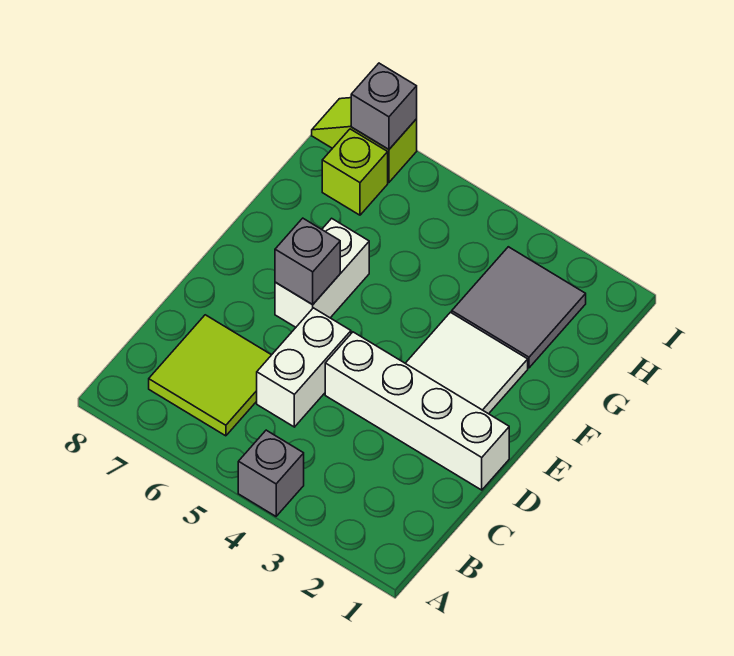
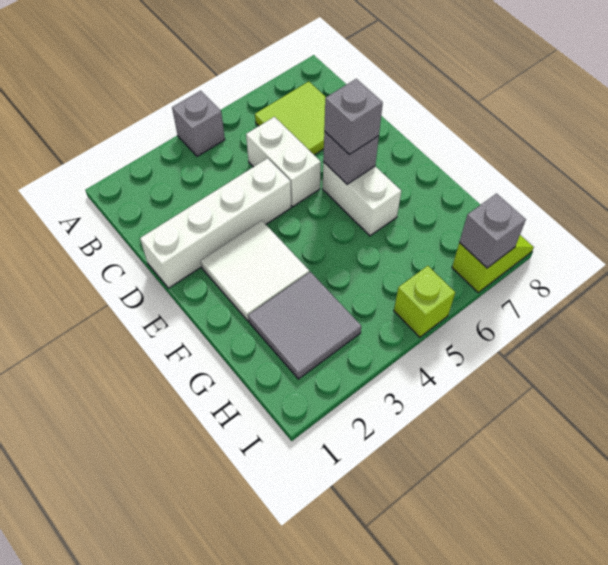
none -> grey brick E6 level 3
lime brick H7 level 1 -> lime brick I5 level 1

